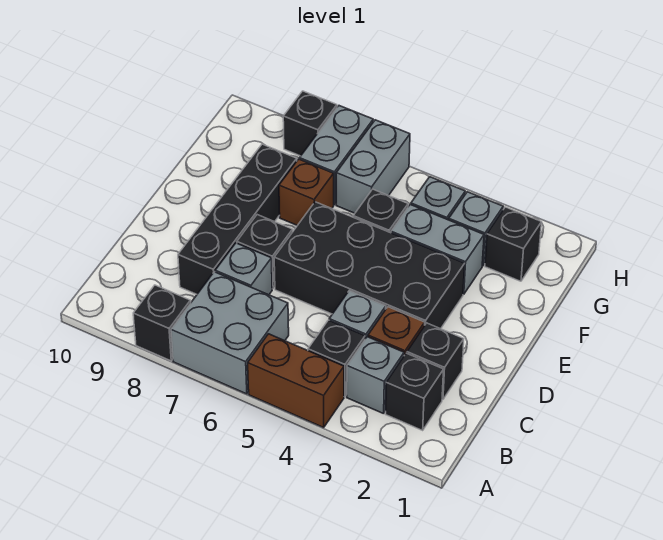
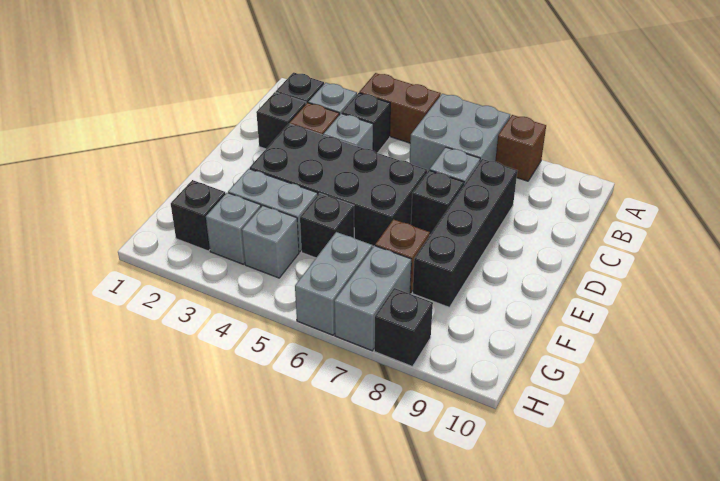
black brick A8 level 1 -> brown brick A8 level 1

